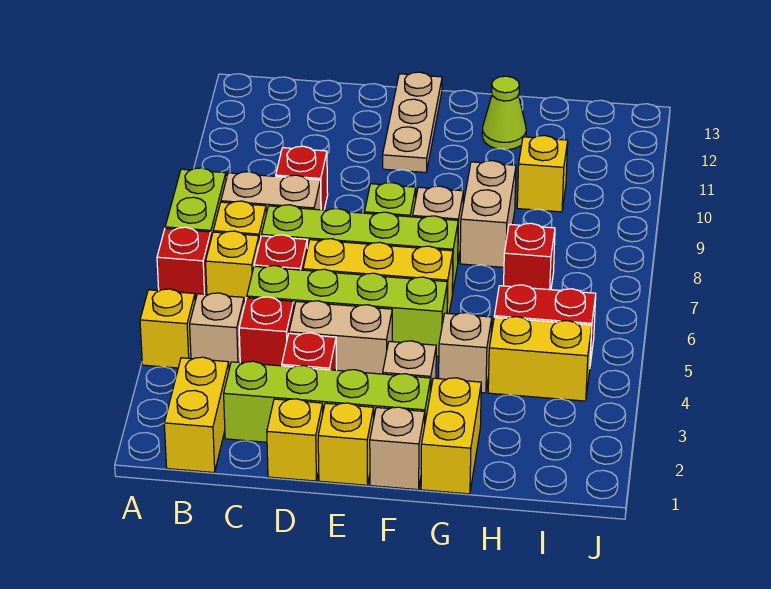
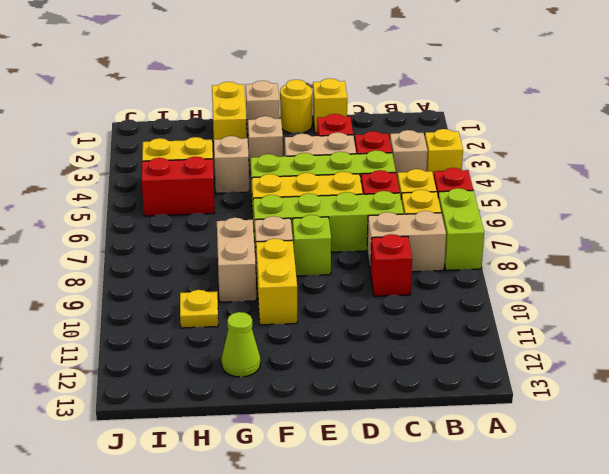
yellow brick B1:B2 level 1 -> yellow brick F9:F10 level 1
lime brick C2:F2 level 1 -> none
yellow brick E1 level 1 -> yellow round brick E1 level 1
tan plate E11:E13 level 1 -> none
red brick H7 level 1 -> none
yellow brick H10 level 1 -> yellow plate H10 level 1

